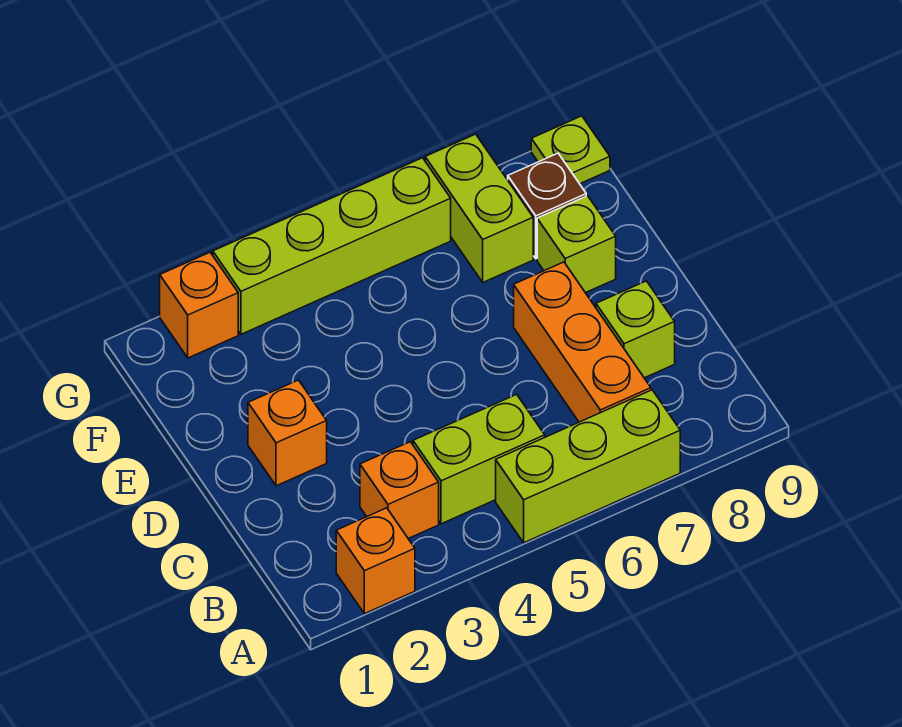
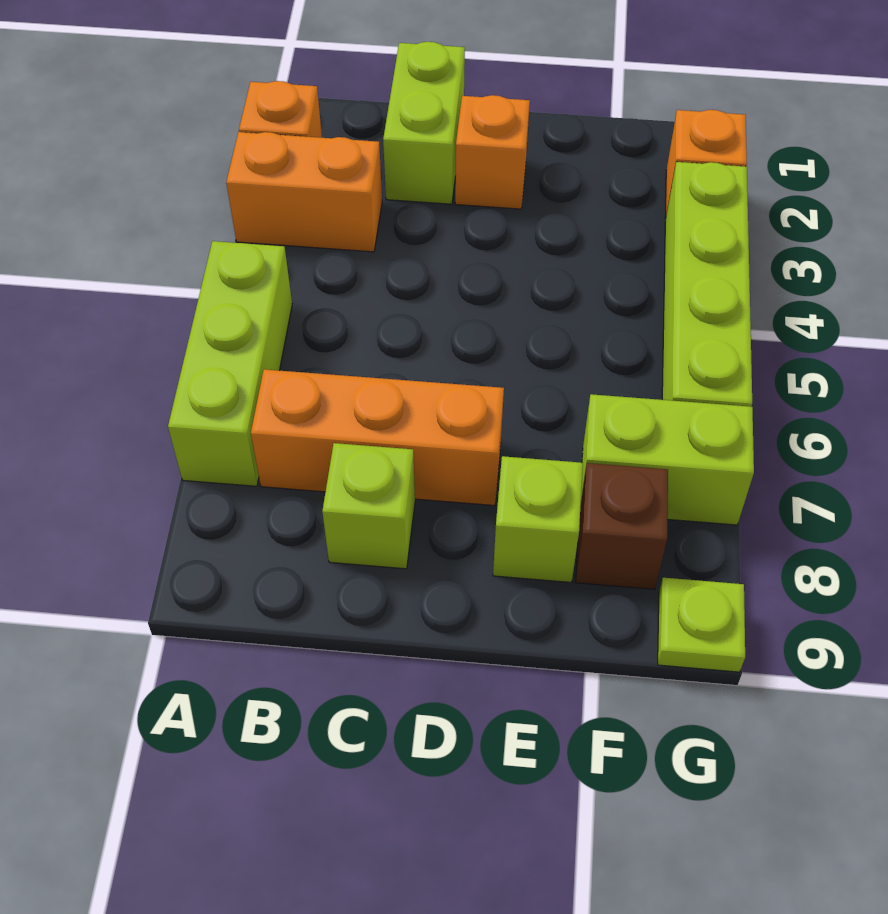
orange brick B3 level 1 -> orange brick A3:B3 level 1
lime brick B4:B5 level 1 -> lime brick C1:C2 level 1

